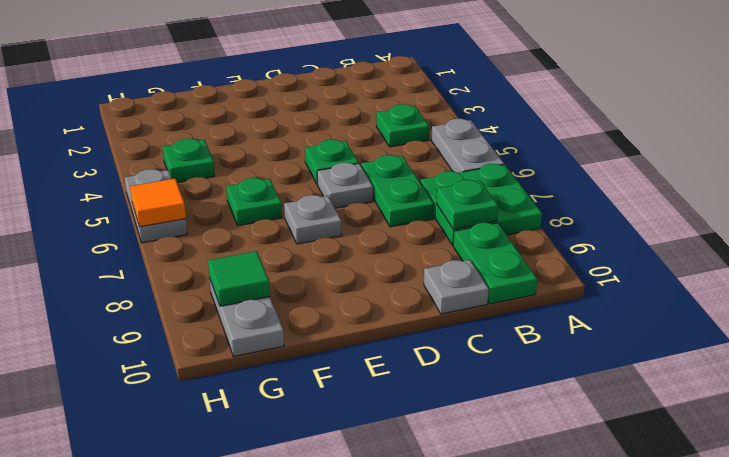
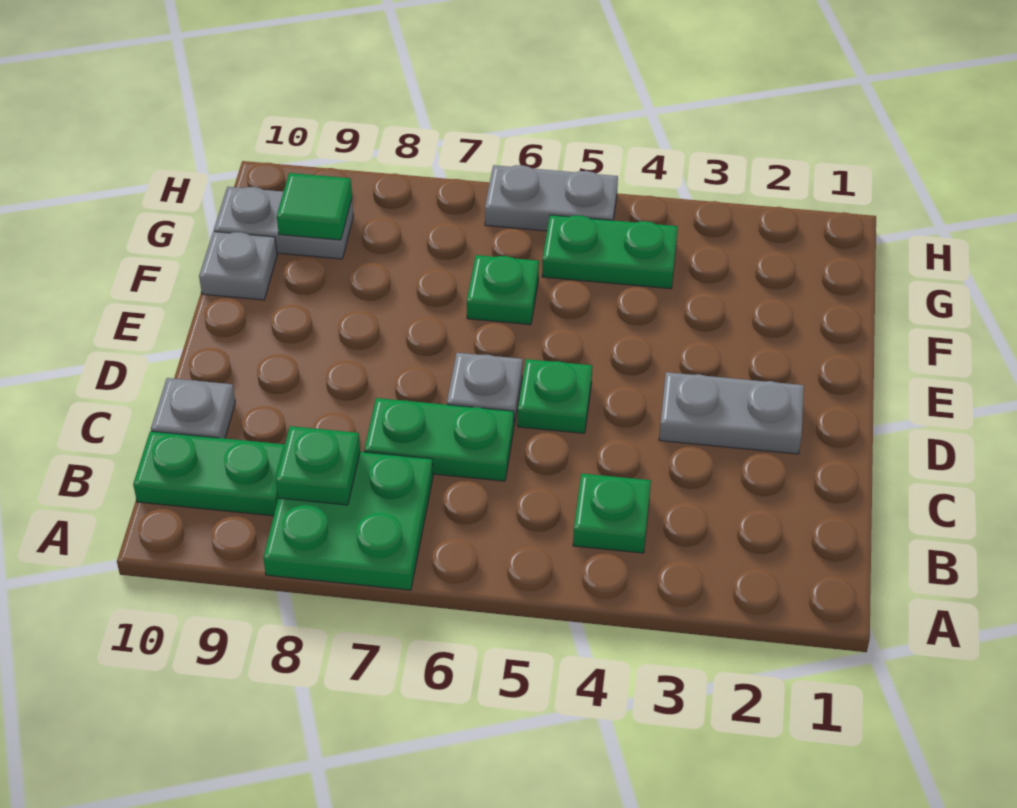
grey plate A5:A6 level 1 -> grey plate D2:D3 level 1
grey plate E7 level 1 -> grey plate F10 level 1
green plate G4 level 1 -> green plate G4:G5 level 1
orange tile H6 level 2 -> none

